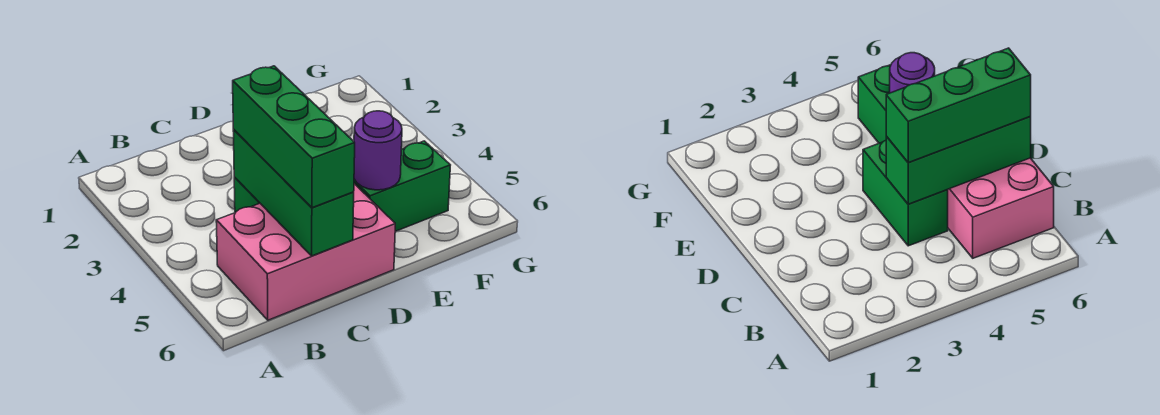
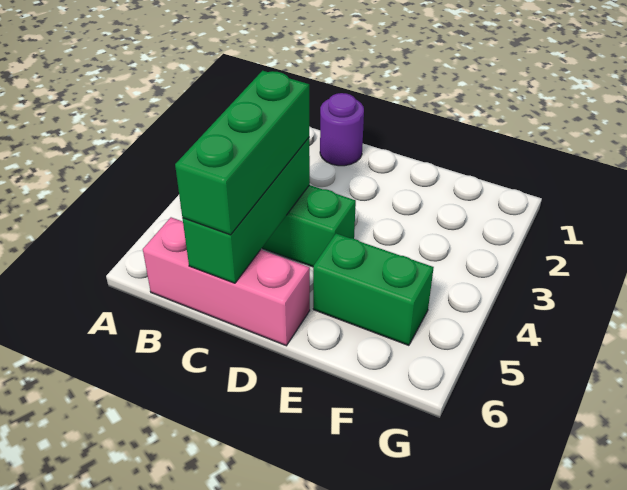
pink brick B5:D6 level 1 -> pink brick B6:D6 level 1
purple round brick E5 level 2 -> purple round brick C1 level 1

